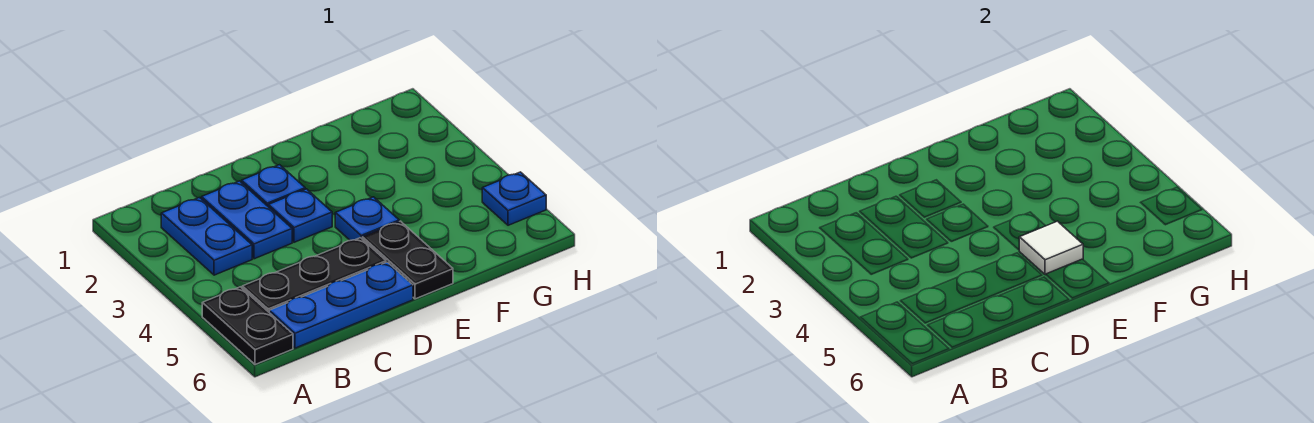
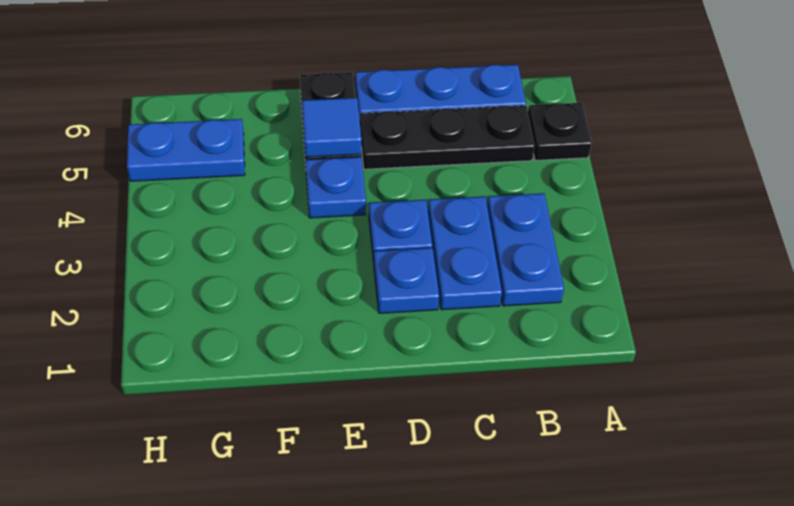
black plate A5:A6 level 1 -> black plate A5 level 1
white tile E5 level 2 -> blue tile E5 level 2
blue plate H5 level 1 -> blue plate G5:H5 level 1

